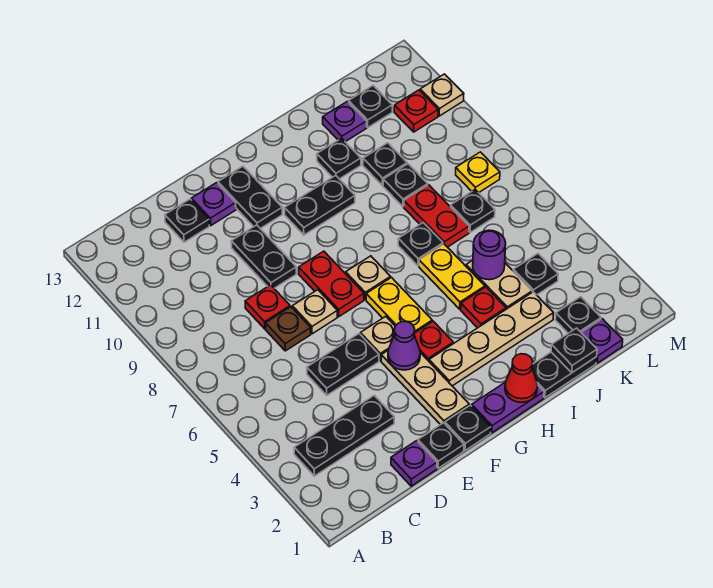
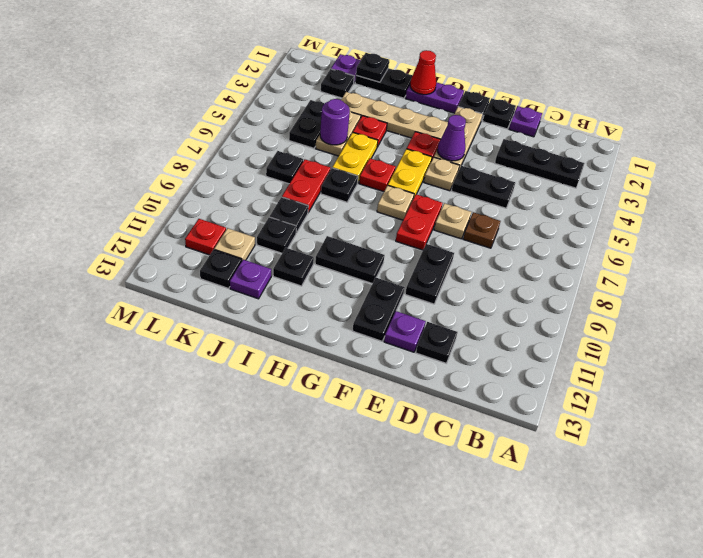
red plate D8 level 1 -> red plate H6 level 1
black plate K4 level 1 -> black plate K4:K5 level 1
yellow plate L8 level 1 -> none
tan plate M11 level 1 -> tan plate K11 level 1

